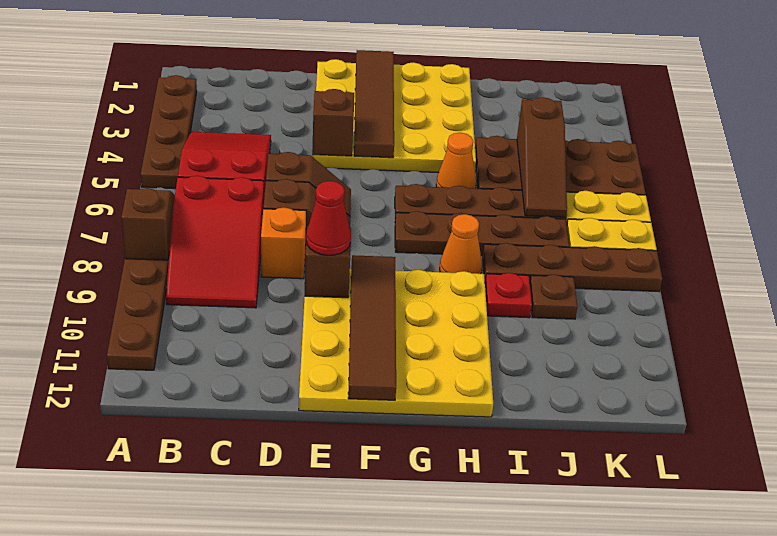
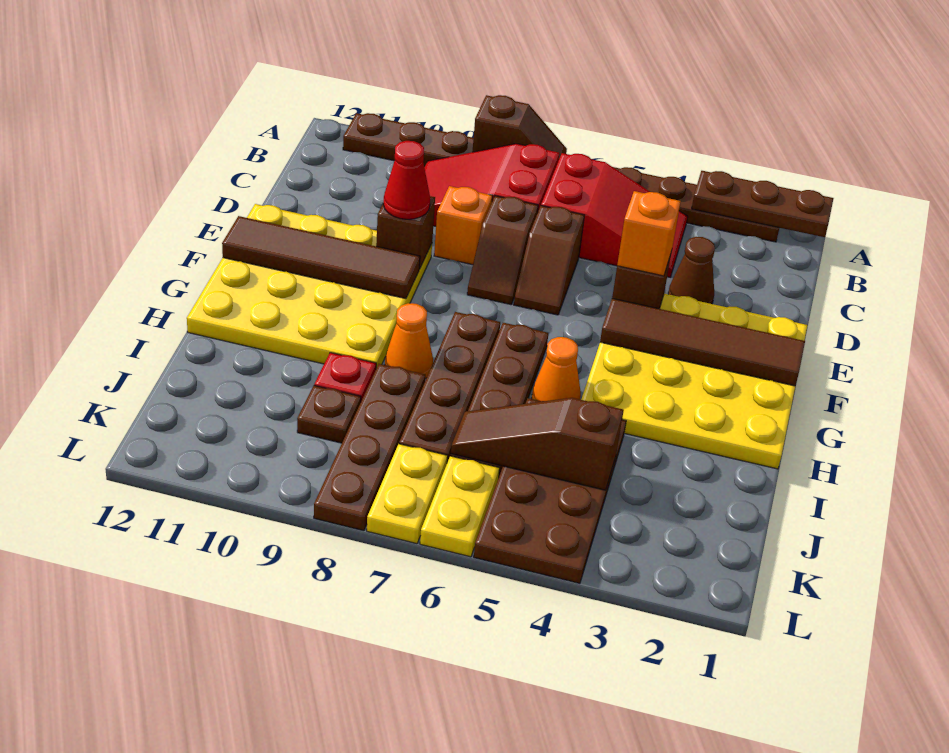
none -> brown plate A1:A3 level 2
none -> brown cone D3 level 1
none -> orange brick E4 level 3

